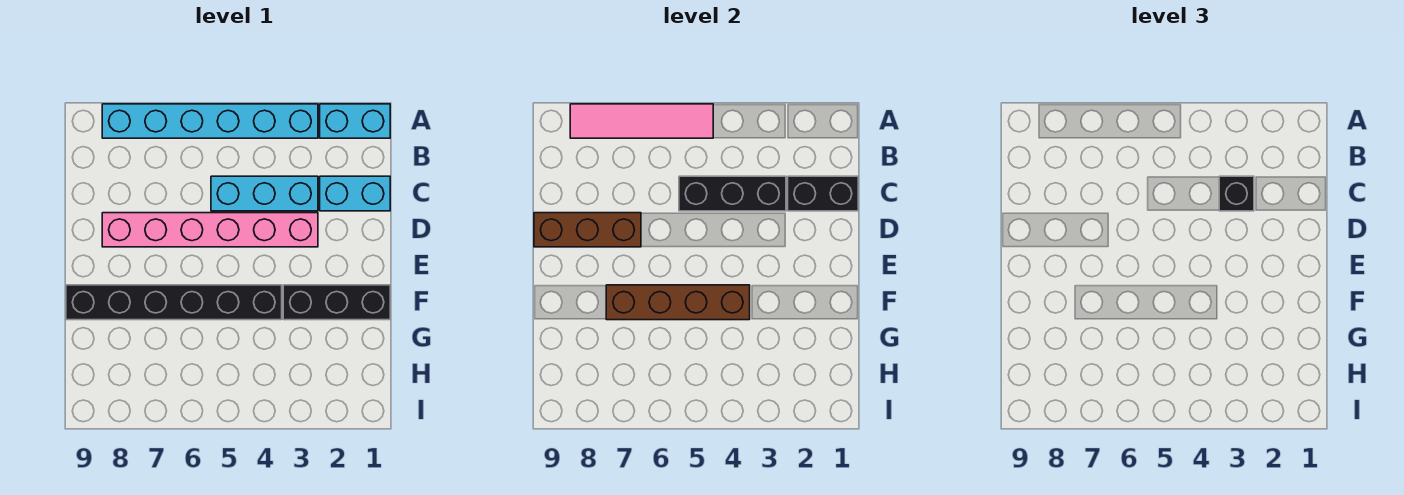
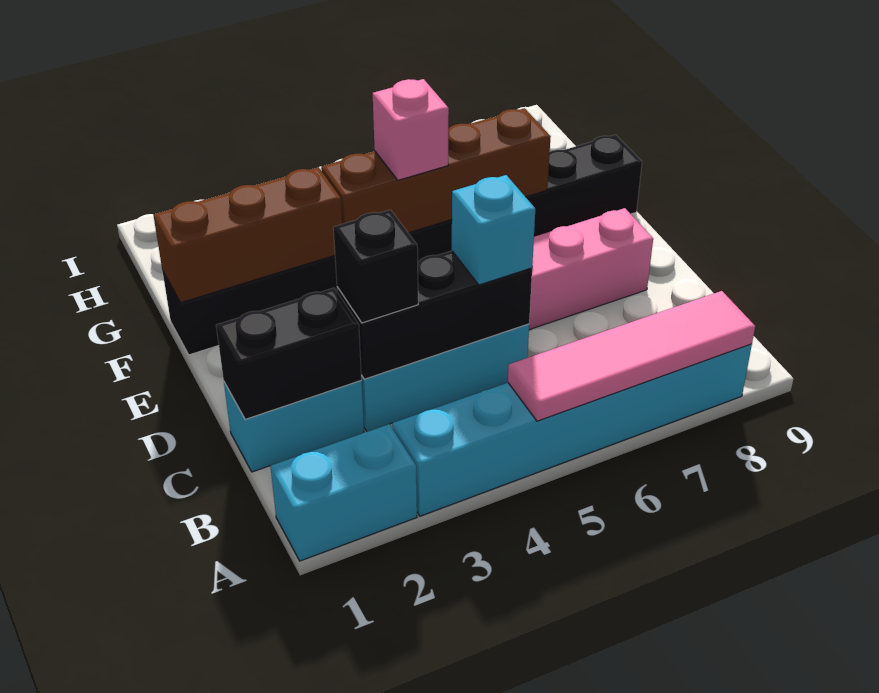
none -> cyan brick C5 level 3
brown brick D7:D9 level 2 -> brown brick F1:F3 level 2
none -> pink brick F5 level 3

